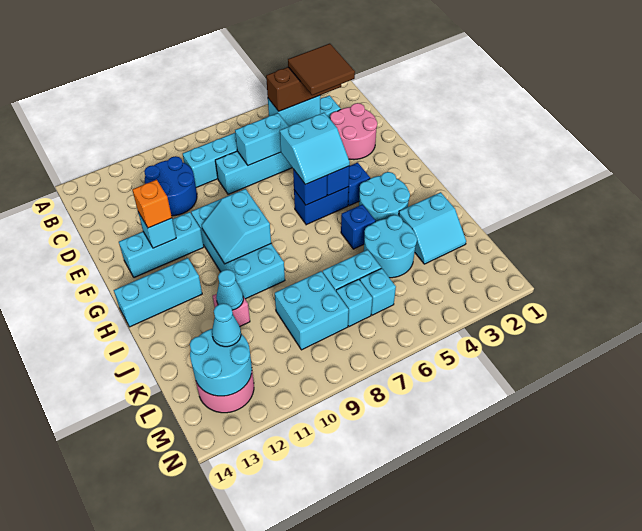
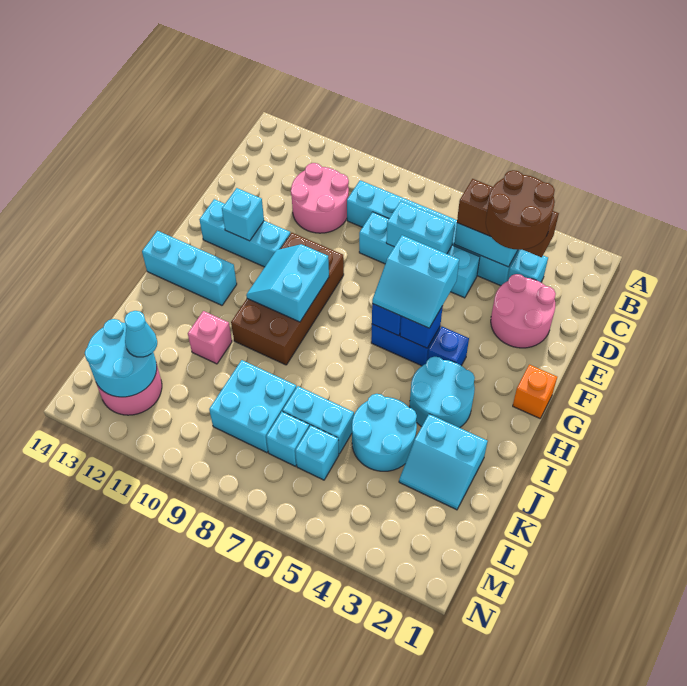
brown tile C3:D4 level 4 -> brown round brick C3:D4 level 4
blue round brick C10:D11 level 1 -> pink round brick C10:D11 level 1
cyan brick F9:I10 level 1 -> brown brick F9:I10 level 1
orange brick F12 level 3 -> orange brick G1 level 1
blue brick I5 level 1 -> none
cyan cone J11 level 2 -> none

